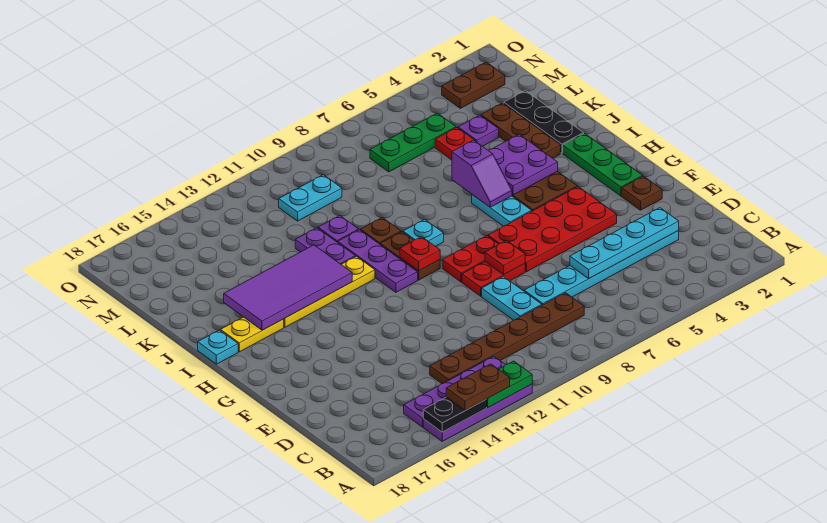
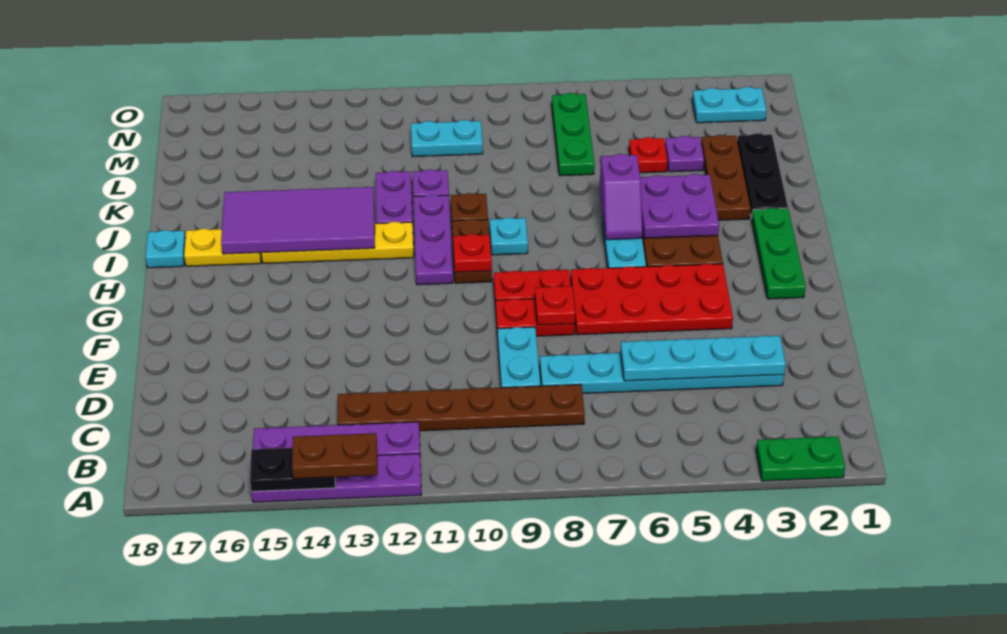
green plate A12:A13 level 2 -> green plate A2:A3 level 1
brown plate F2 level 1 -> none
green plate M5:M7 level 1 -> green plate L7:N7 level 1
brown plate N2:N3 level 1 -> cyan plate N2:N3 level 1

